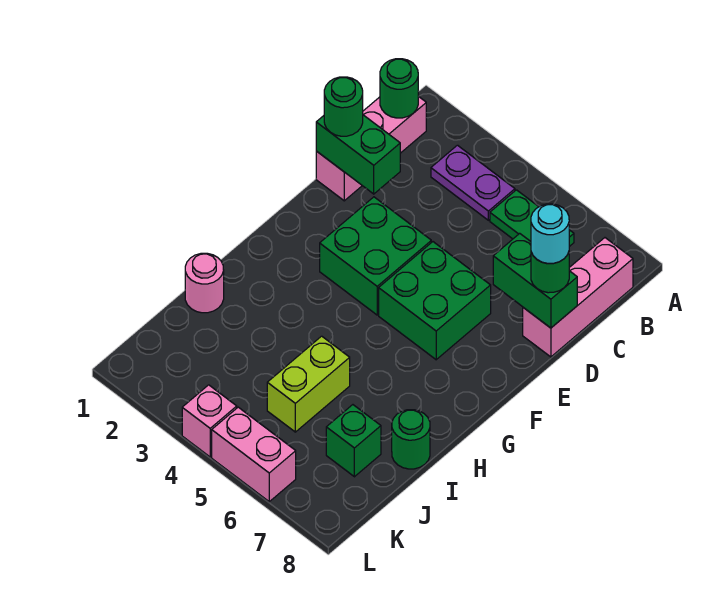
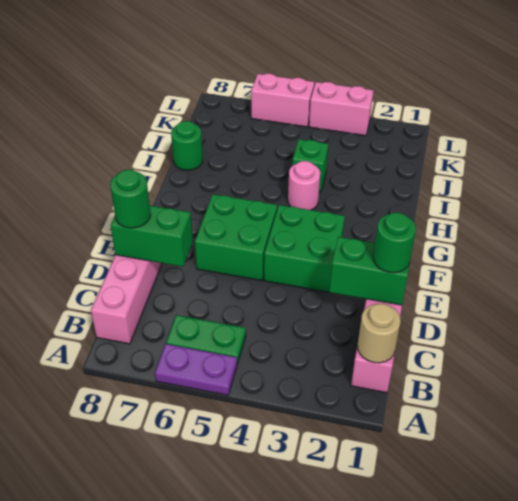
green round brick B1 level 2 -> tan round brick B1 level 2
purple plate B3:B4 level 1 -> purple plate A5:A6 level 1
cyan round brick D8 level 4 -> none
pink round brick I1 level 1 -> pink round brick H4 level 1
lime brick I5:J5 level 1 -> none
green brick J7 level 1 -> green brick I4 level 1
pink brick L4 level 1 -> pink brick L3:L4 level 1

